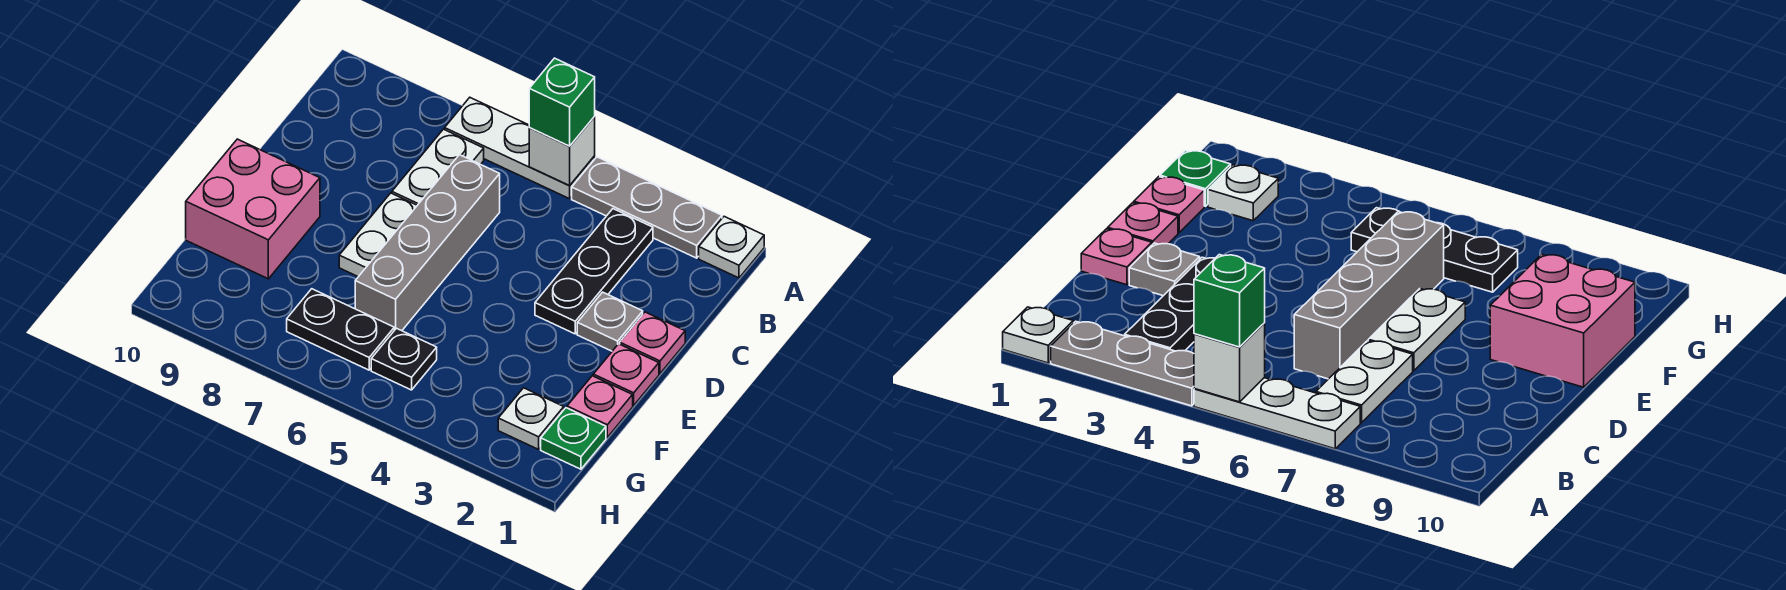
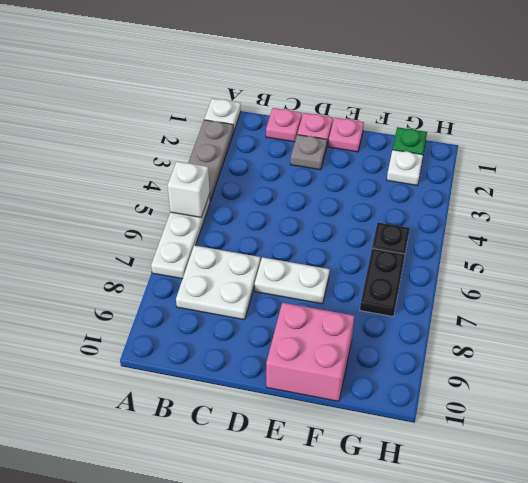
green brick A5 level 3 -> none
black plate B3:D3 level 1 -> none
white plate B7:C7 level 1 -> white plate B7:C8 level 1
grey brick C6:F6 level 1 -> none
pink plate F1 level 1 -> pink plate C1 level 1

